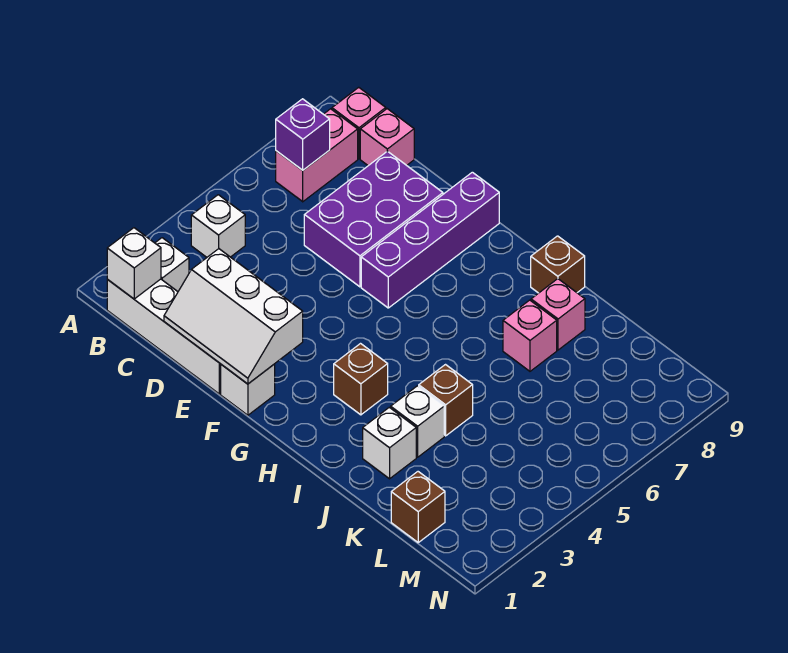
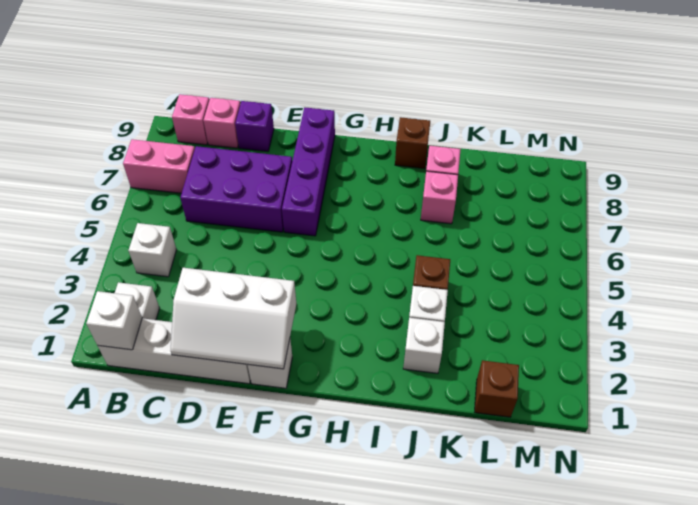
pink brick B7:B8 level 1 -> pink brick A7:B7 level 1
purple brick B7 level 2 -> purple brick D9 level 1
purple brick D6:E8 level 1 -> purple brick C6:E7 level 1
brown brick H3 level 1 -> none

